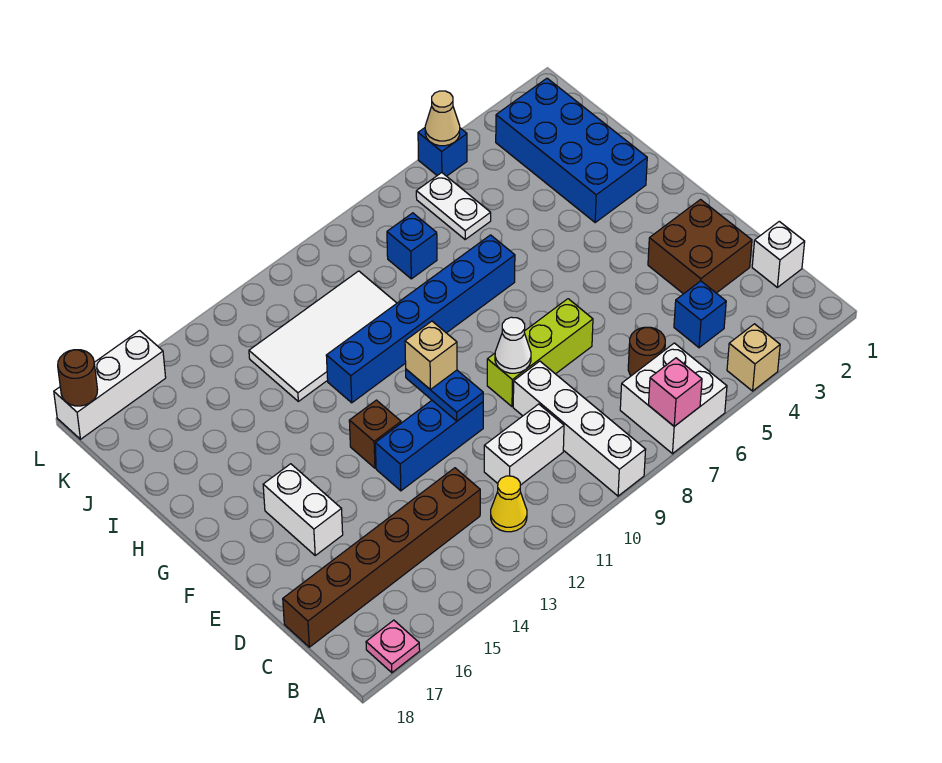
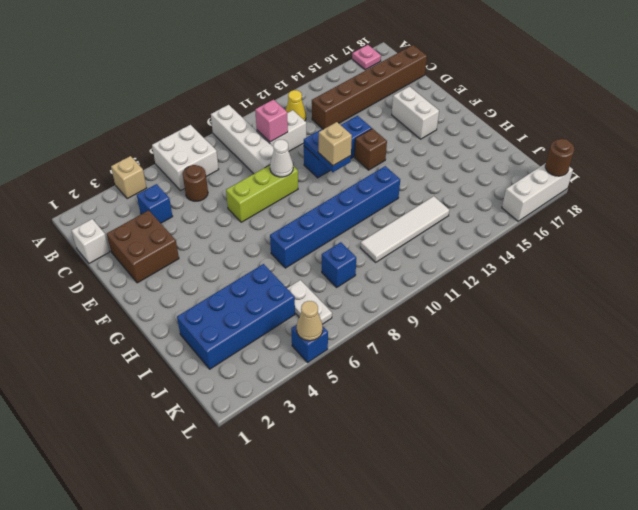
pink brick A7 level 2 -> pink brick C10 level 2
blue brick H2:K3 level 1 -> blue brick I2:J5 level 1
white tile I10:J13 level 1 -> white tile J10:J13 level 1

